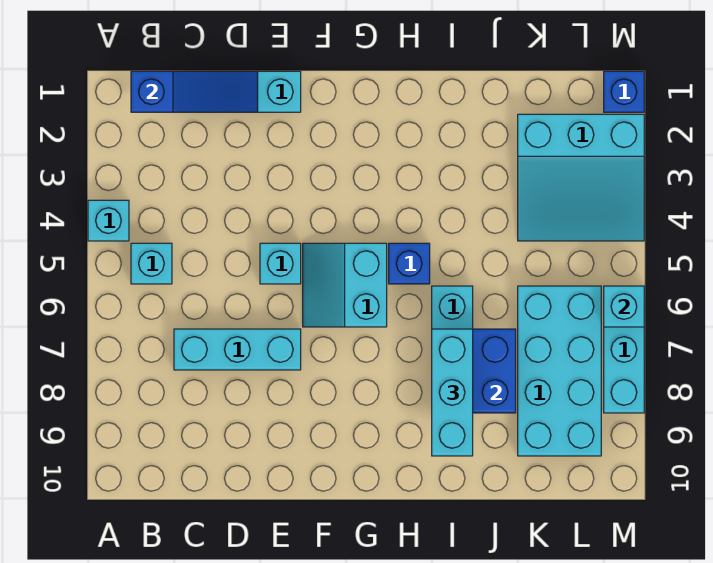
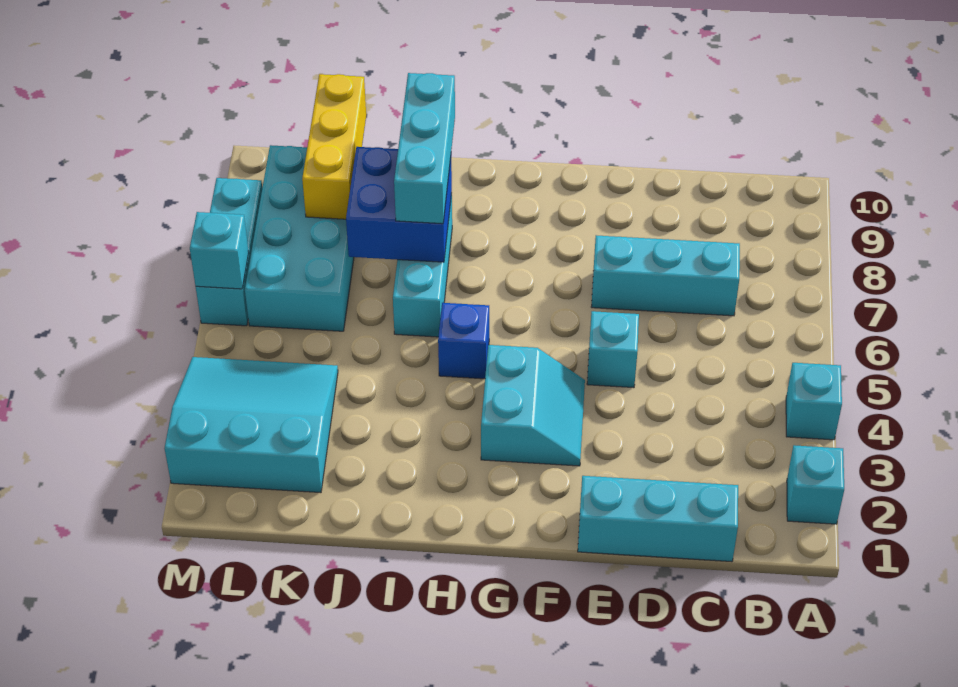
blue slope B1:D1 level 2 top B -> none
cyan brick B5 level 1 -> cyan brick A2 level 1
cyan slope F5:G6 level 1 top G -> cyan slope F3:G4 level 1 top G
none -> yellow brick K8:K10 level 2
blue brick M1 level 1 -> none

